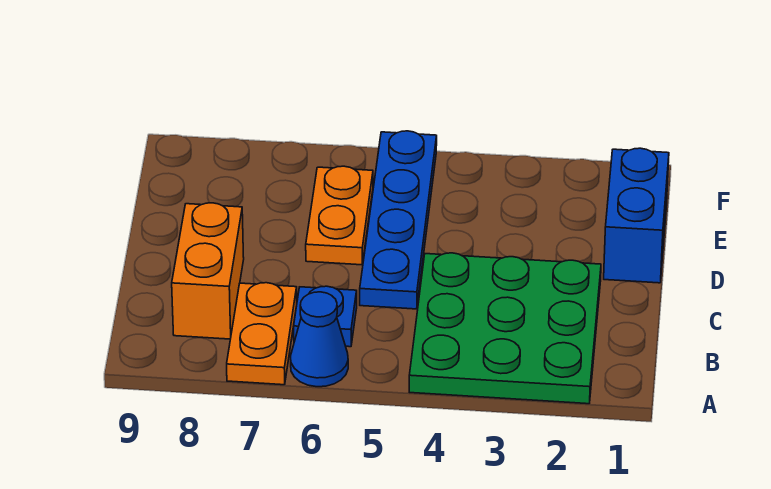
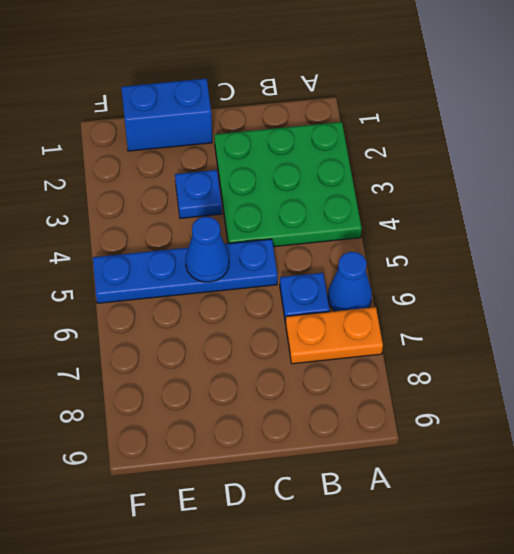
orange brick B8:C8 level 1 -> none
none -> blue plate D3 level 1
none -> blue cone D5 level 2
orange plate D6:E6 level 1 -> none

